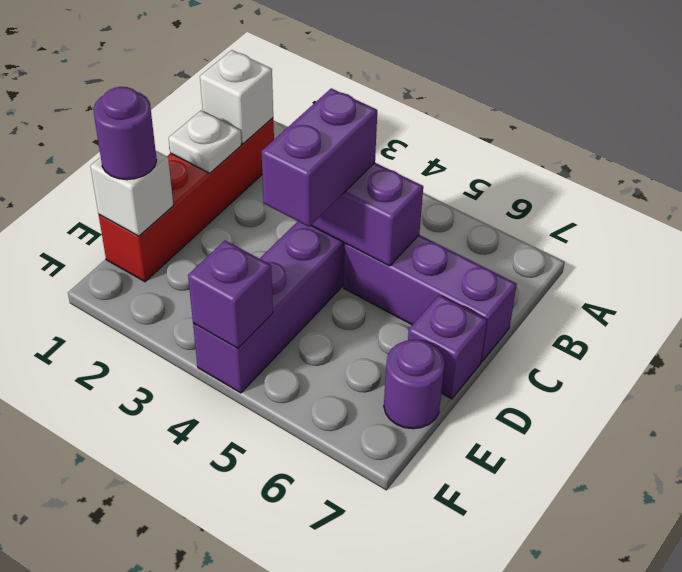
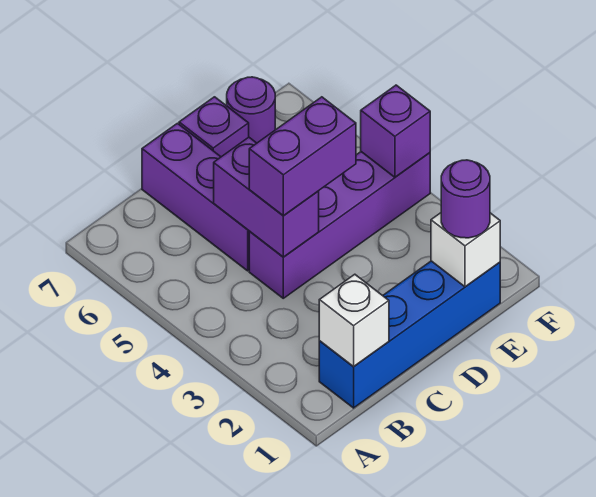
red brick B1:E1 level 1 -> blue brick B1:E1 level 1
white plate C1 level 2 -> none

